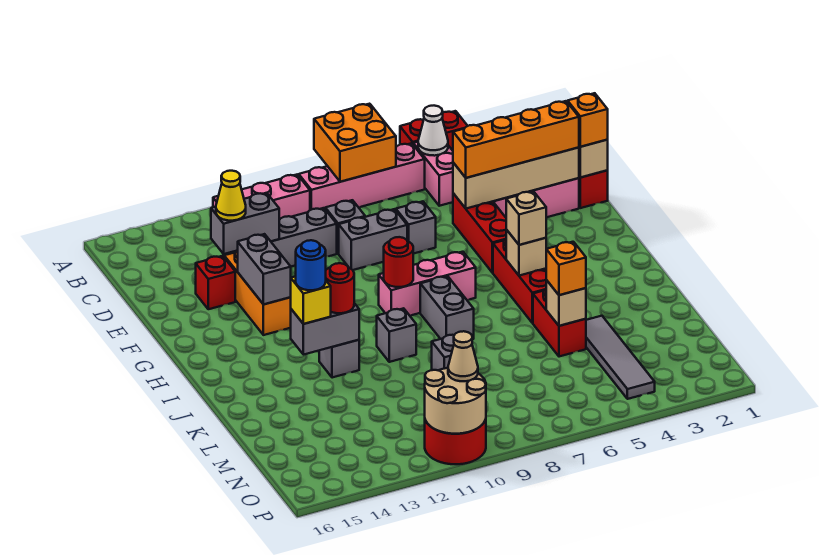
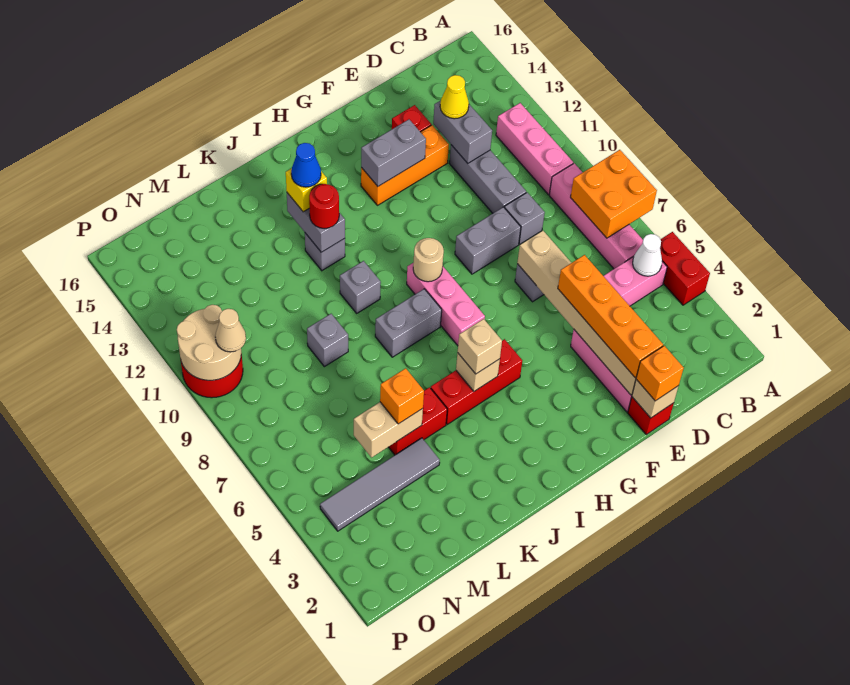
tan brick E2:E5 level 2 -> tan brick E2:E7 level 2
red brick E5:G5 level 1 -> none
grey brick E8:E9 level 1 -> grey brick E9:F9 level 1
red round brick H9 level 2 -> tan round brick H9 level 2
blue round brick J13 level 4 -> blue cone J13 level 4
tan brick L5 level 2 -> tan brick L5:M5 level 2

